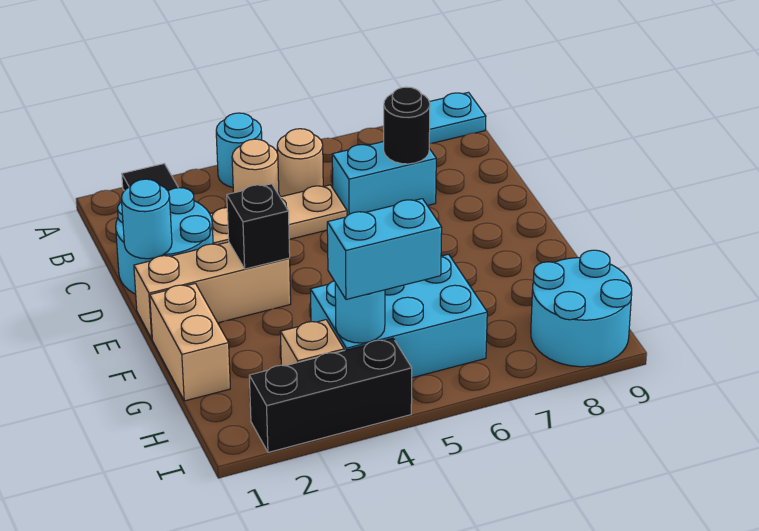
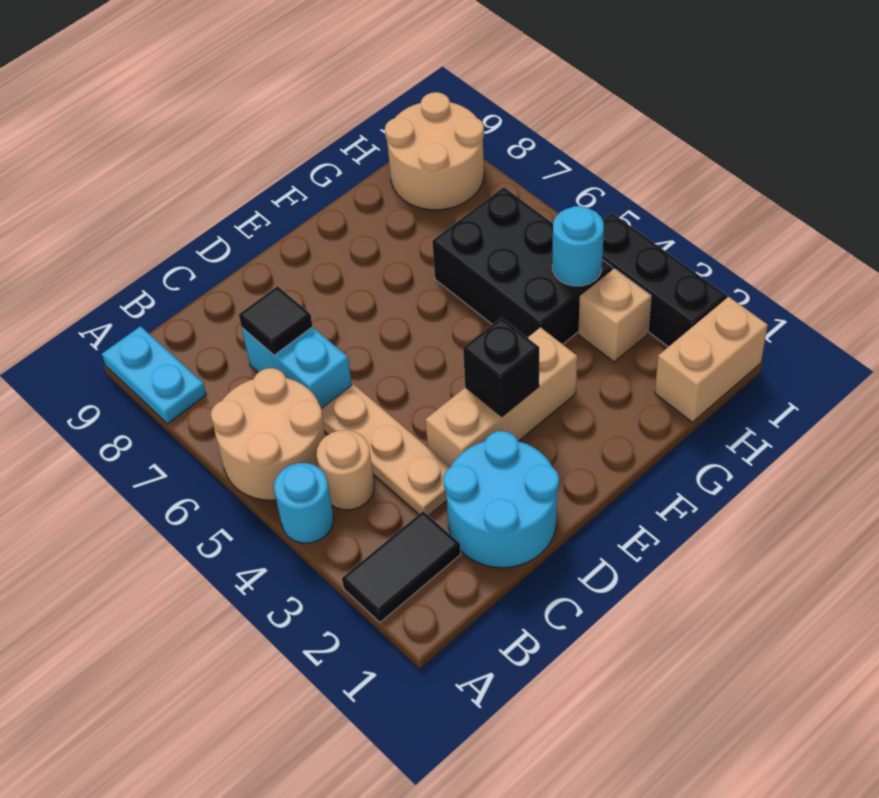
tan round brick B5 level 1 -> tan round brick A5:B6 level 1
black round brick C7 level 2 -> black tile C7 level 2
cyan round brick D1 level 2 -> none
tan brick E1:E3 level 1 -> tan brick D3:F3 level 1
tan brick F1:G1 level 1 -> tan brick H1:I1 level 1
cyan brick G4:H6 level 1 -> black brick G4:H6 level 1
cyan brick H4:H5 level 3 -> none
cyan round brick H8:I9 level 1 -> tan round brick H8:I9 level 1

